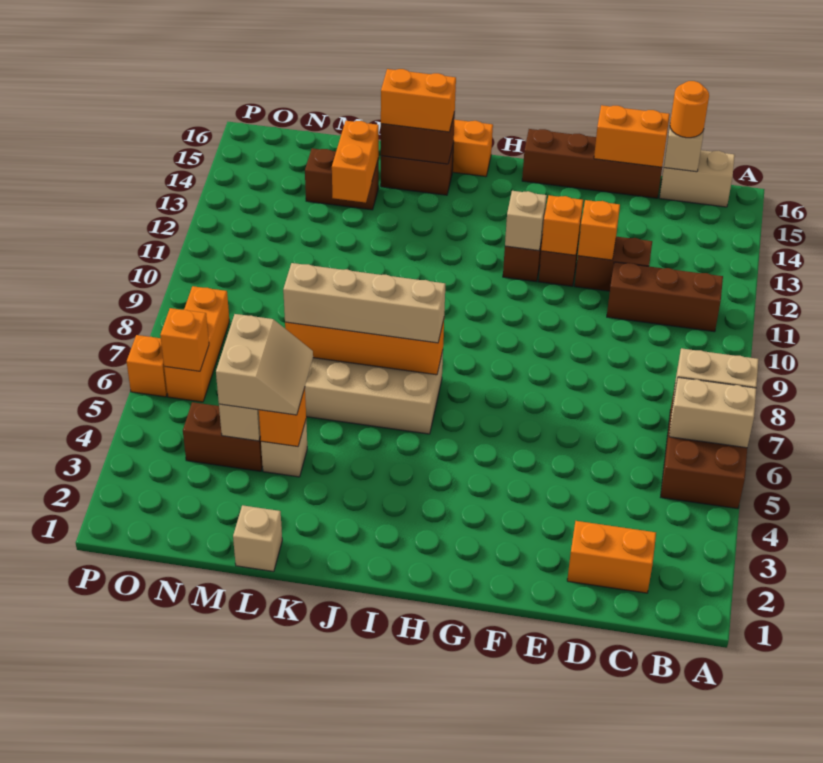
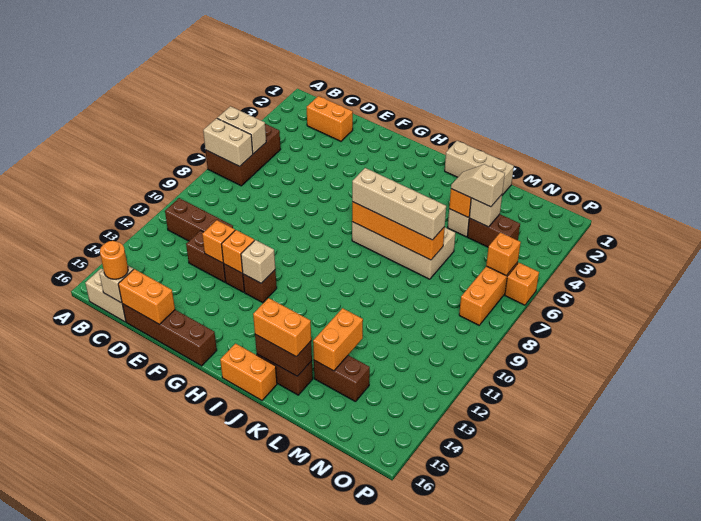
tan brick L1 level 1 -> tan brick J1:L1 level 1
tan slope L4:M5 level 3 top M -> tan slope L4:M4 level 3 top M

